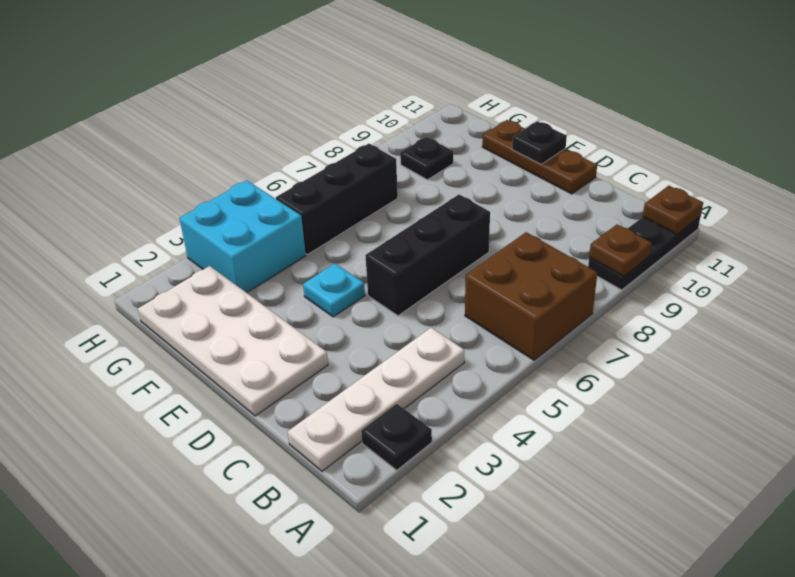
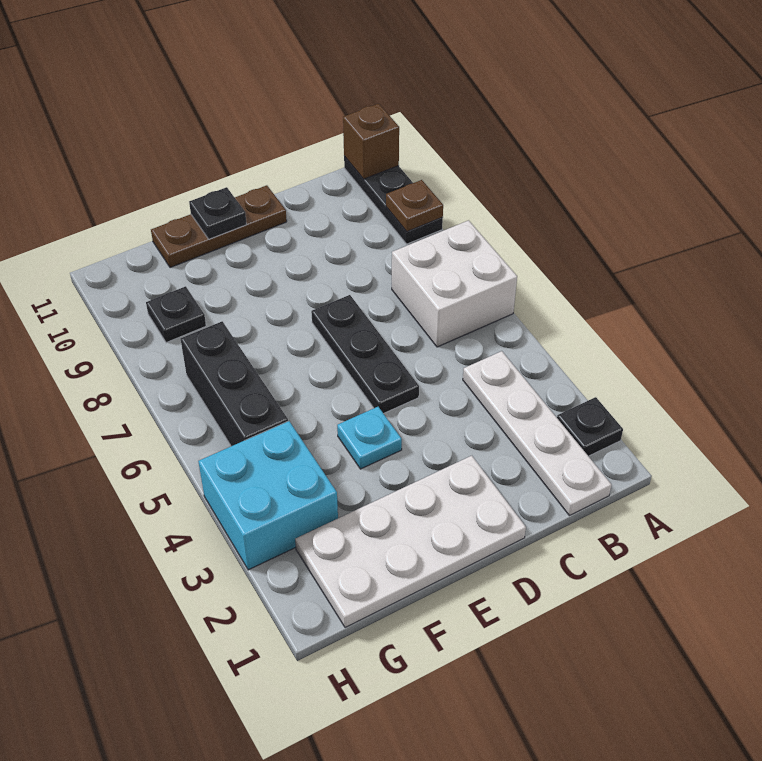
brown brick A6:B7 level 1 -> white brick A6:B7 level 1
brown plate A11 level 2 -> brown brick A11 level 2
black brick D5:D7 level 1 -> black plate D5:D7 level 1

